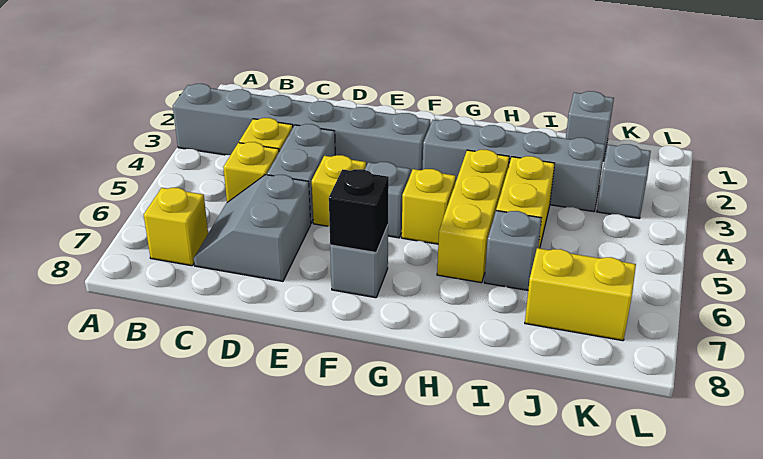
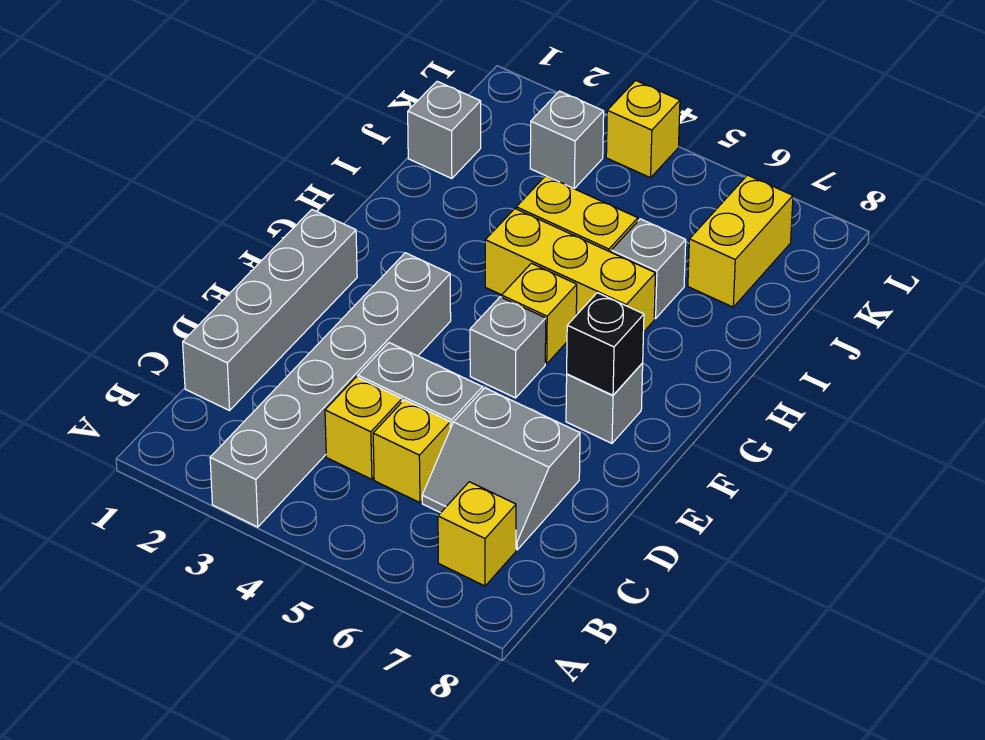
yellow brick E5 level 1 -> yellow brick L4 level 1
grey brick G3:J3 level 1 -> grey brick C1:F1 level 1

